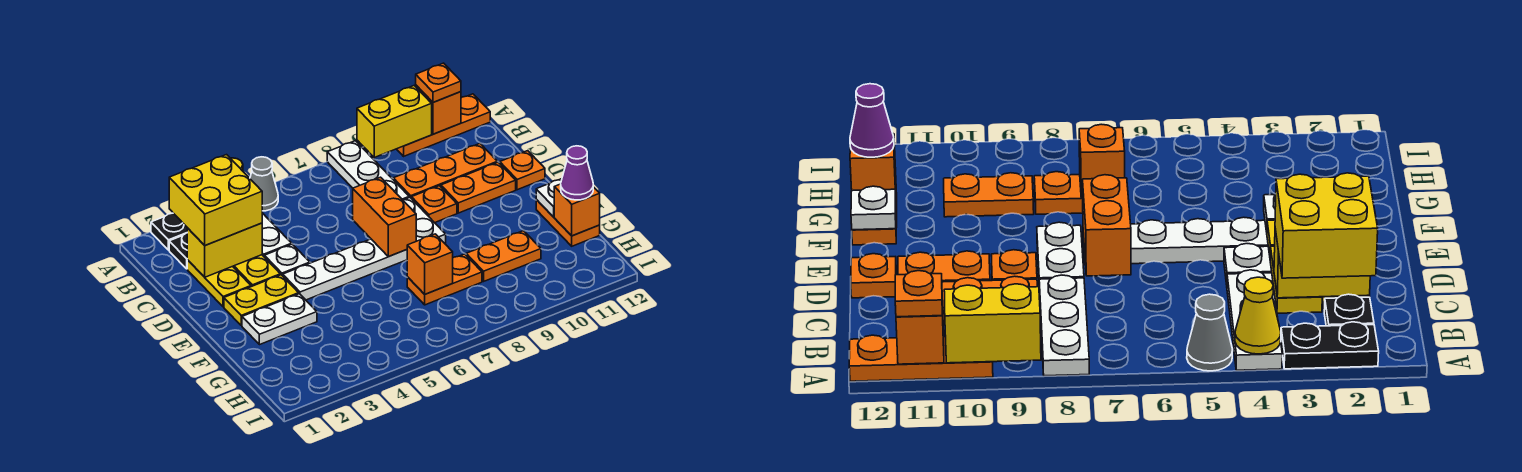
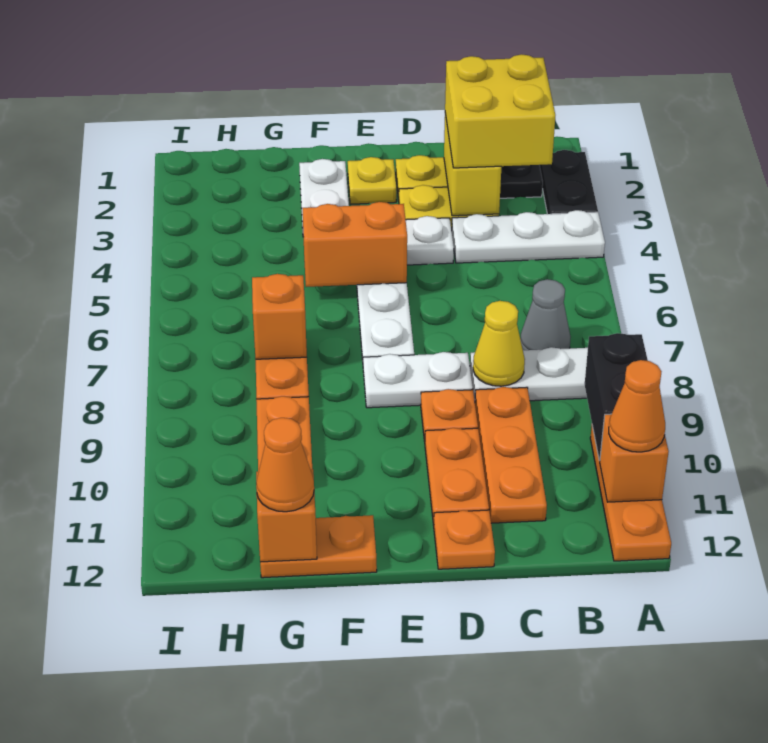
yellow cone A4 level 2 -> yellow cone C8 level 2
grey cone A5 level 1 -> grey cone B7 level 1
yellow brick A9:A10 level 2 -> black brick A9:A10 level 2
orange plate A11 level 3 -> orange cone A11 level 3
orange brick D7:E7 level 2 -> orange brick E5:F5 level 2
yellow plate E2:E3 level 1 -> yellow plate E2 level 1
white plate F12 level 2 -> none
purple cone G12 level 3 -> orange cone G12 level 3

